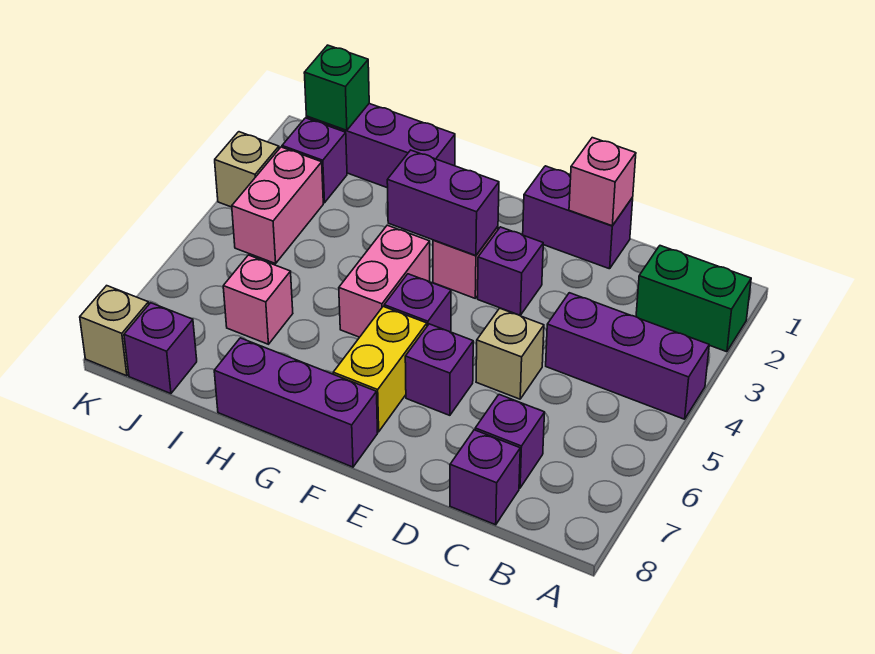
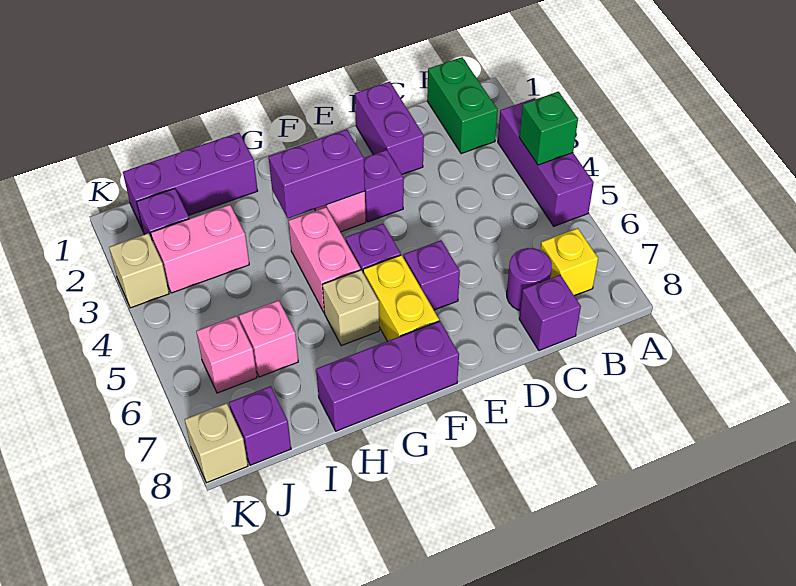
green brick A2:B2 level 1 -> green brick B1:B2 level 1
purple brick A4:C4 level 1 -> purple brick A3:A5 level 1
none -> yellow brick B7 level 1
purple brick C7 level 1 -> purple round brick C7 level 1
purple brick D1:E1 level 1 -> purple brick D1:D2 level 1
pink brick D1 level 2 -> pink brick J6 level 1
tan brick D5 level 1 -> tan brick G6 level 1
green brick J1 level 2 -> green brick A4 level 2
pink brick J3:J4 level 1 -> pink brick I3:J3 level 1

